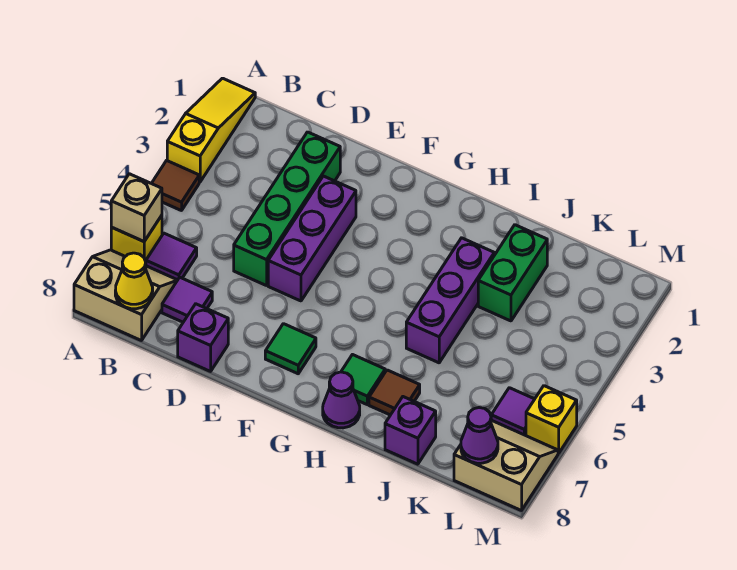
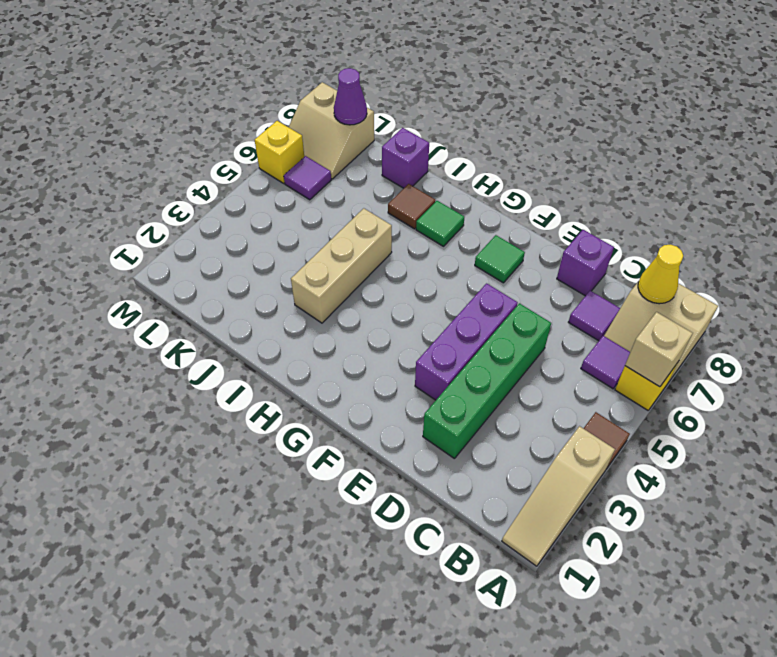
yellow slope A1:A3 level 1 top 3 -> tan slope A1:A3 level 1 top 3
purple cone H8 level 1 -> none
purple brick I3:I5 level 1 -> tan brick I3:I5 level 1
green brick J2:J3 level 1 -> none

